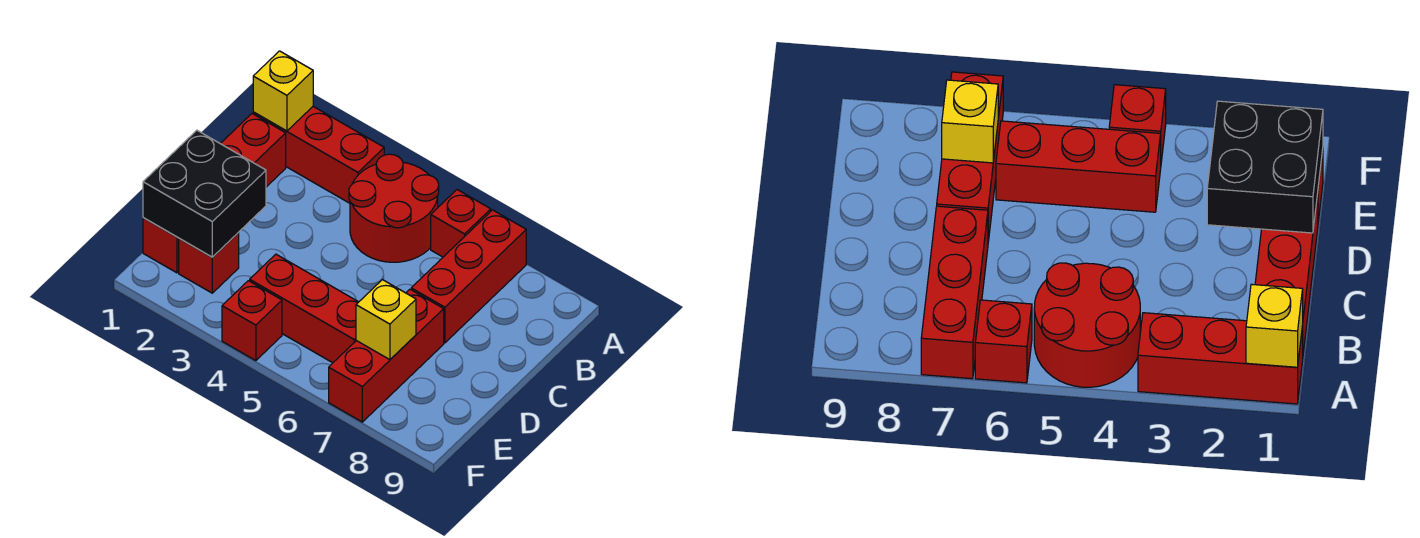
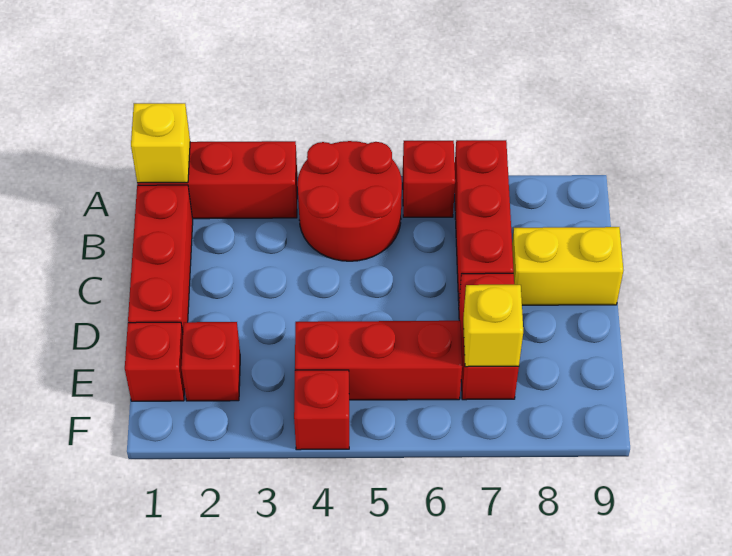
none -> yellow brick C8:C9 level 1
black brick D1:E2 level 2 -> none
red brick D7:F7 level 1 -> red brick D7:E7 level 1

